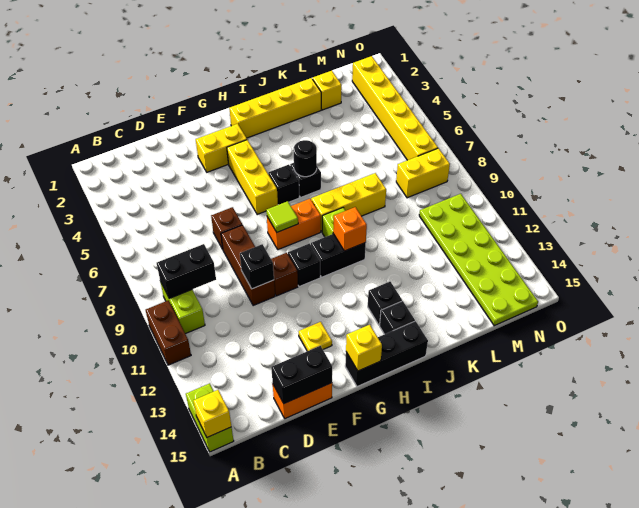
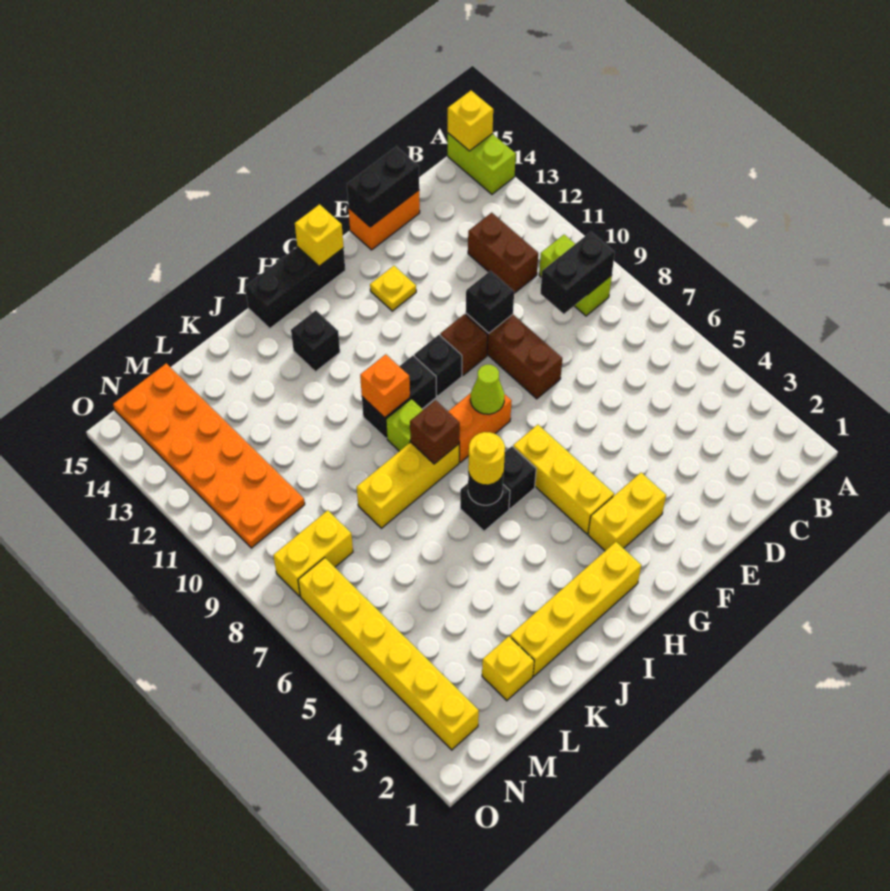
brown brick A10:A11 level 1 -> brown brick C11:C12 level 1
brown brick E7 level 1 -> brown brick I8 level 2
lime tile G8 level 2 -> lime cone G8 level 2
none -> yellow round brick I6 level 3
black brick I14 level 1 -> none
lime plate M10:N15 level 1 -> orange plate M10:N15 level 1

